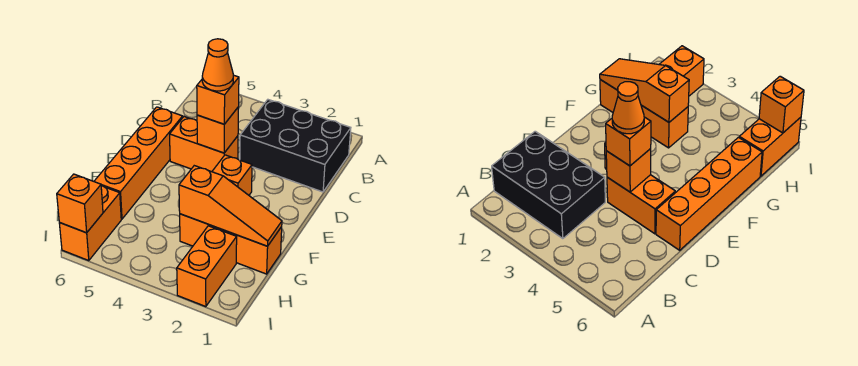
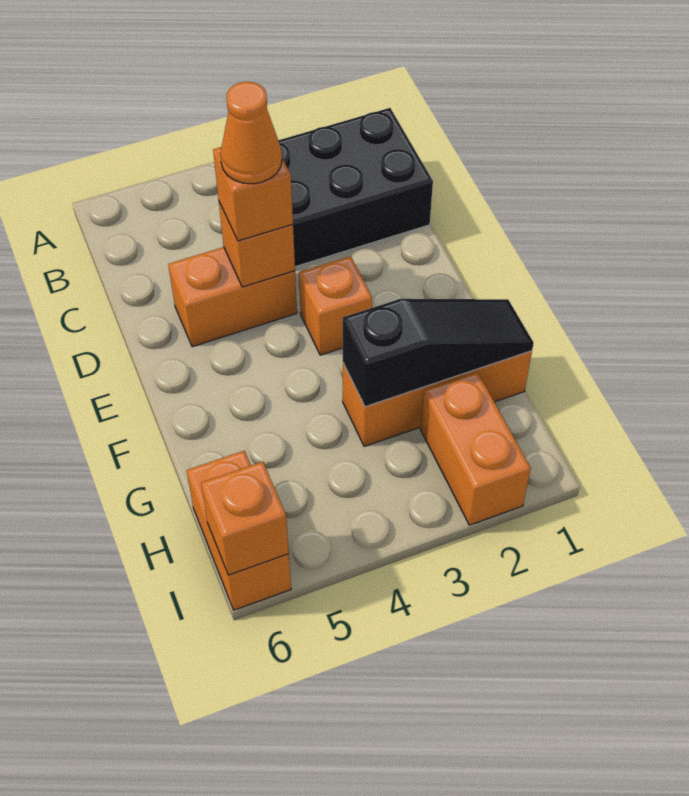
orange brick D6:G6 level 1 -> none
orange slope G1:G3 level 2 top 3 -> black slope G1:G3 level 2 top 3

